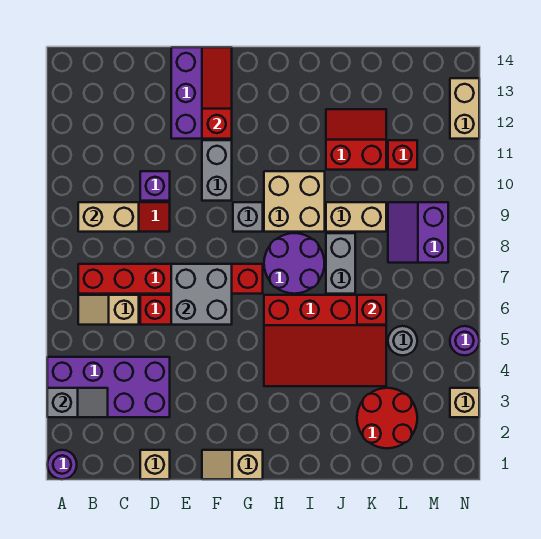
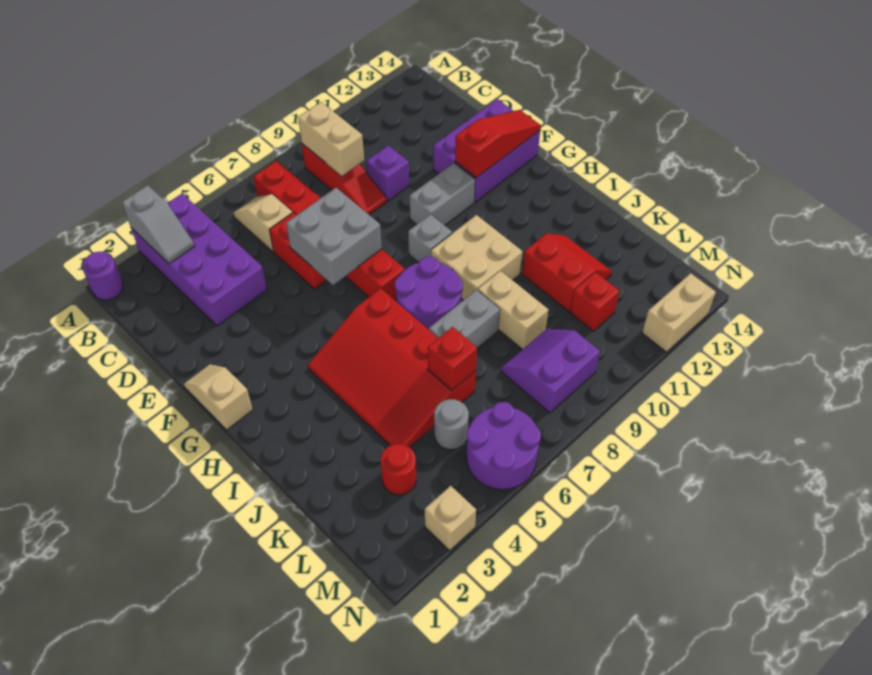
tan brick D1 level 1 -> none
red round brick K2:L3 level 1 -> red round brick L3 level 1
purple round brick N5 level 1 -> purple round brick M5:N6 level 1

